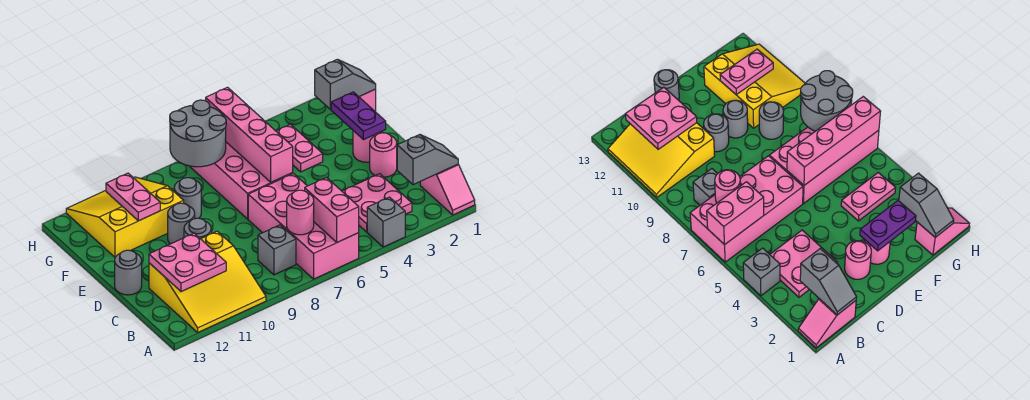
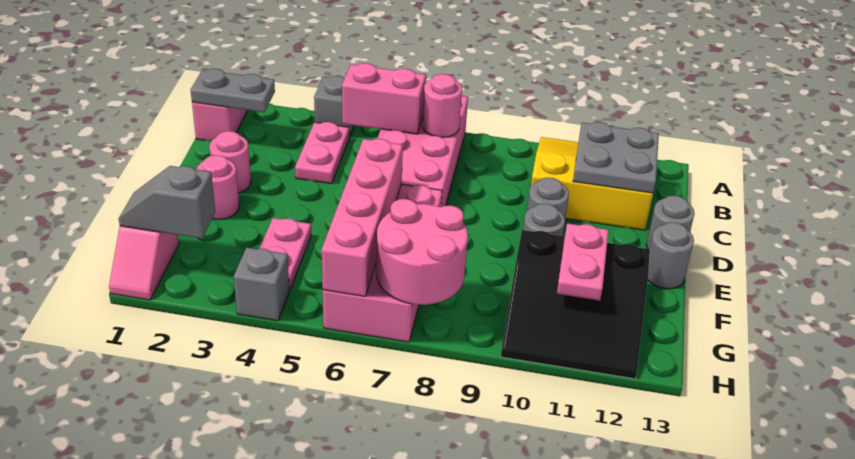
pink brick A6:B6 level 2 -> pink brick B5:B6 level 2
grey slope B1:B2 level 2 top 2 -> grey plate B1:B2 level 2
pink plate B3:C4 level 1 -> pink plate B4:C4 level 1
grey brick B8 level 1 -> grey brick H4 level 1
pink plate B11:C12 level 2 -> grey plate B11:C12 level 2
purple plate E2:F2 level 2 -> none
grey round brick F9 level 1 -> grey round brick E13 level 1
yellow slope F10:H12 level 1 top F -> black slope F10:H12 level 1 top F
grey round brick G7:H8 level 2 -> pink round brick G7:H8 level 2

